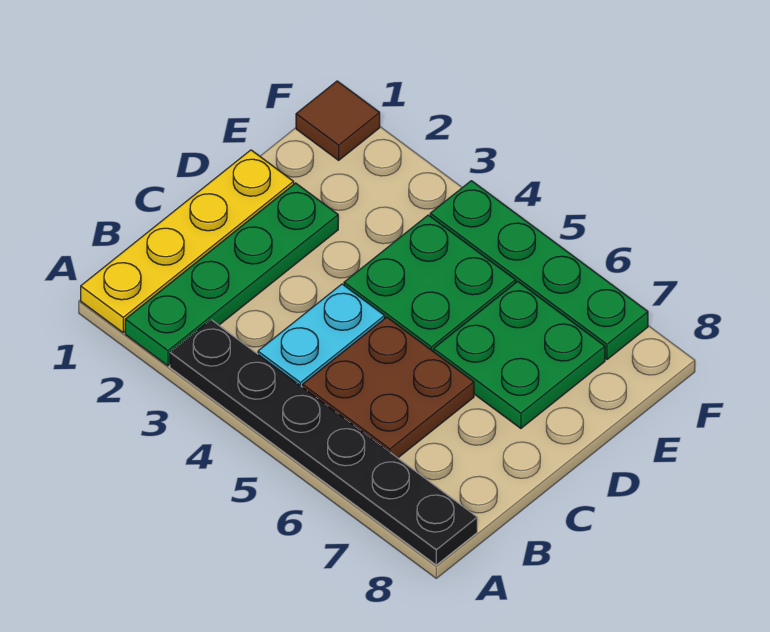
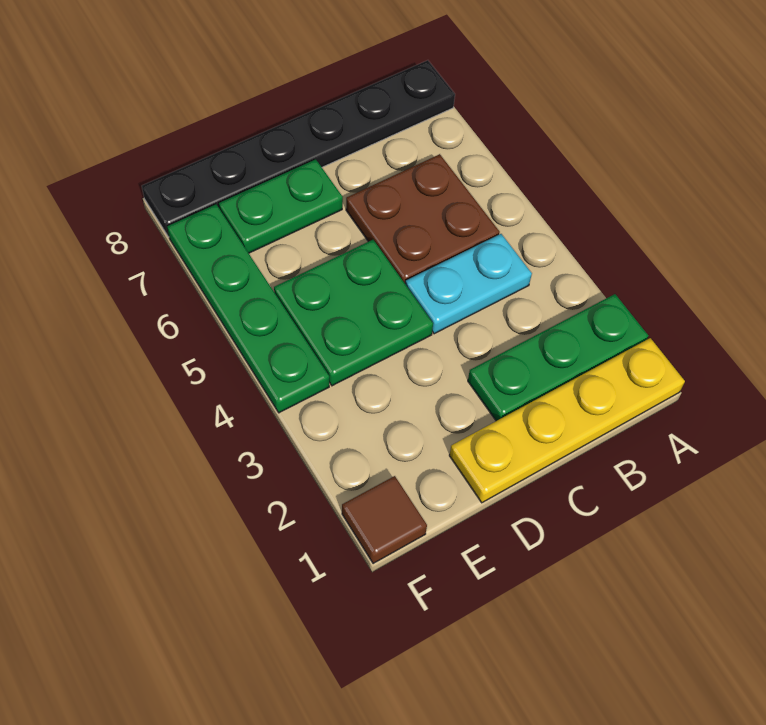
green plate A2:D2 level 1 -> green plate A2:C2 level 1
black plate A3:A8 level 1 -> black plate A8:F8 level 1
green plate D6:E7 level 1 -> green plate D7:E7 level 1

